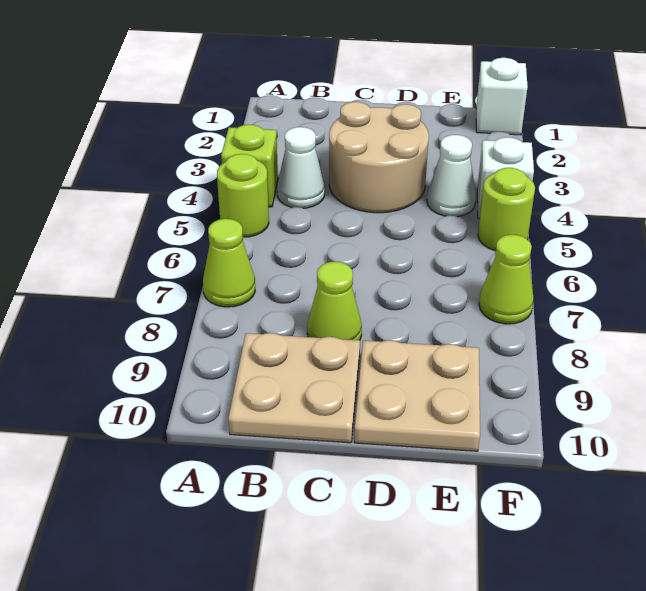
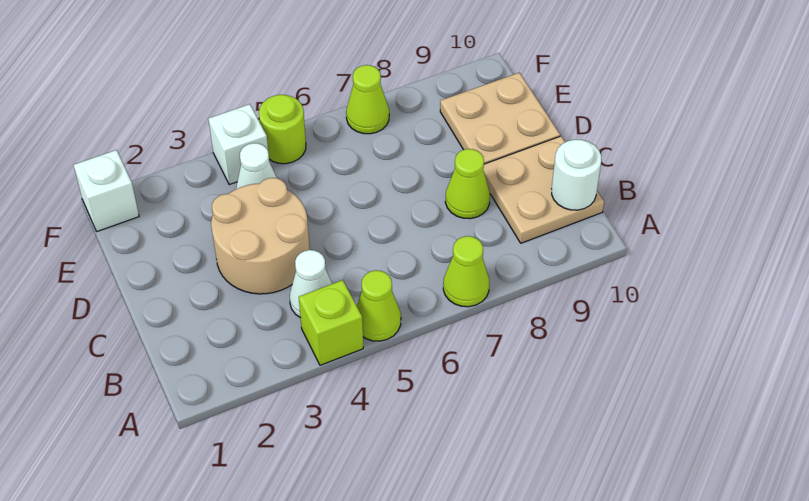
lime round brick A5 level 1 -> lime cone A5 level 1
none -> white round brick B10 level 2

